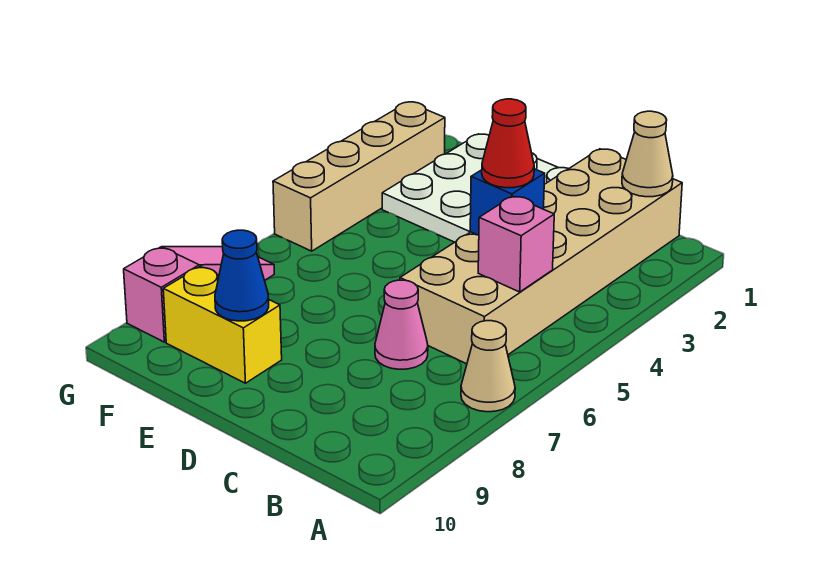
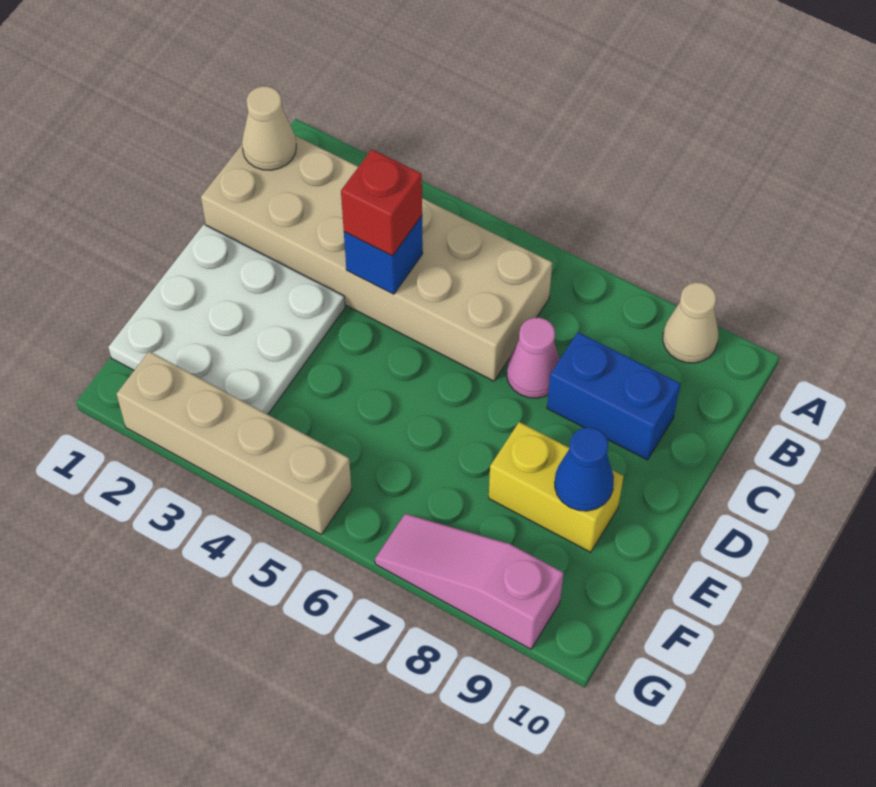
tan cone A7 level 1 -> tan cone A9 level 1
pink brick B5 level 2 -> none
red cone C4 level 3 -> red brick C4 level 3
none -> blue brick C8:C9 level 1
yellow brick E9:F9 level 1 -> yellow brick E8:E9 level 1

